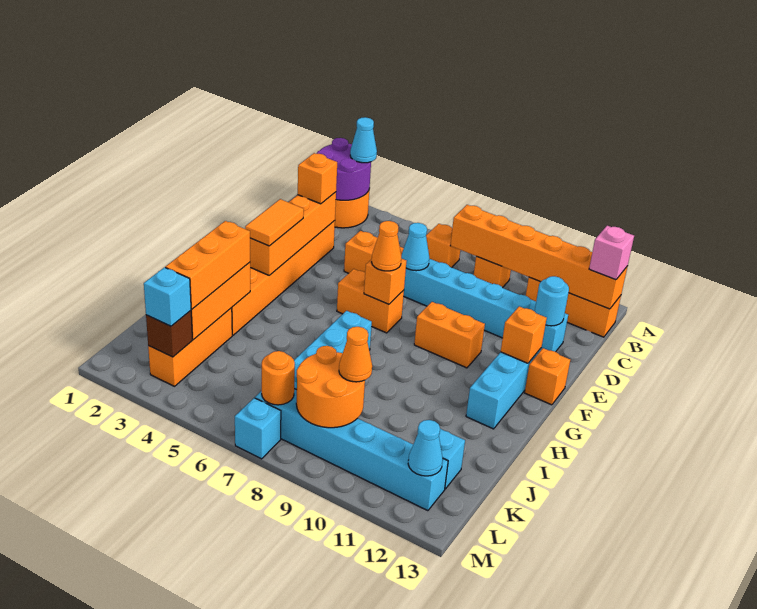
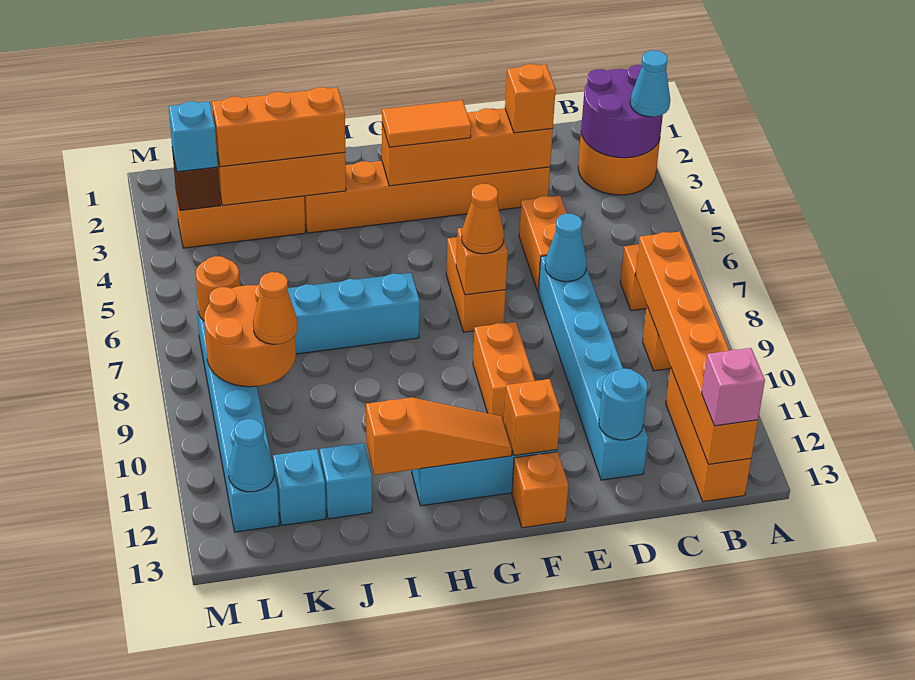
none -> orange slope G12:I12 level 2 top I
cyan brick M7 level 1 -> cyan brick J12 level 1

